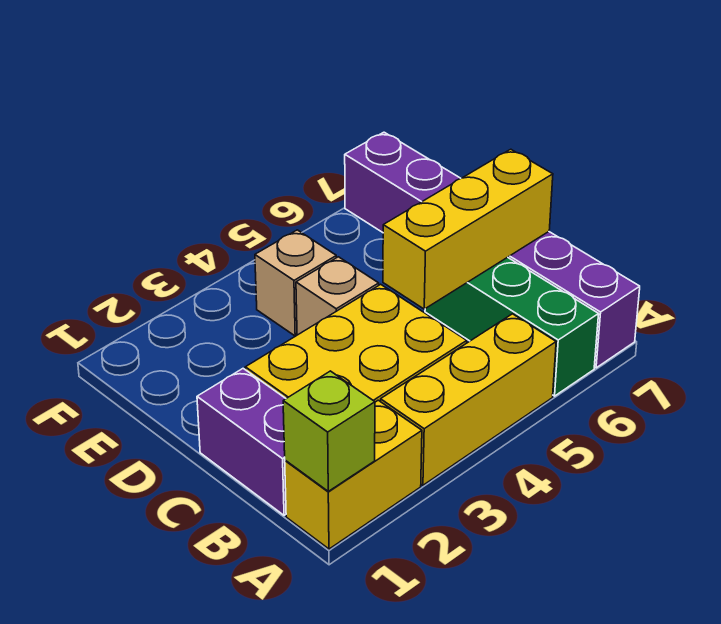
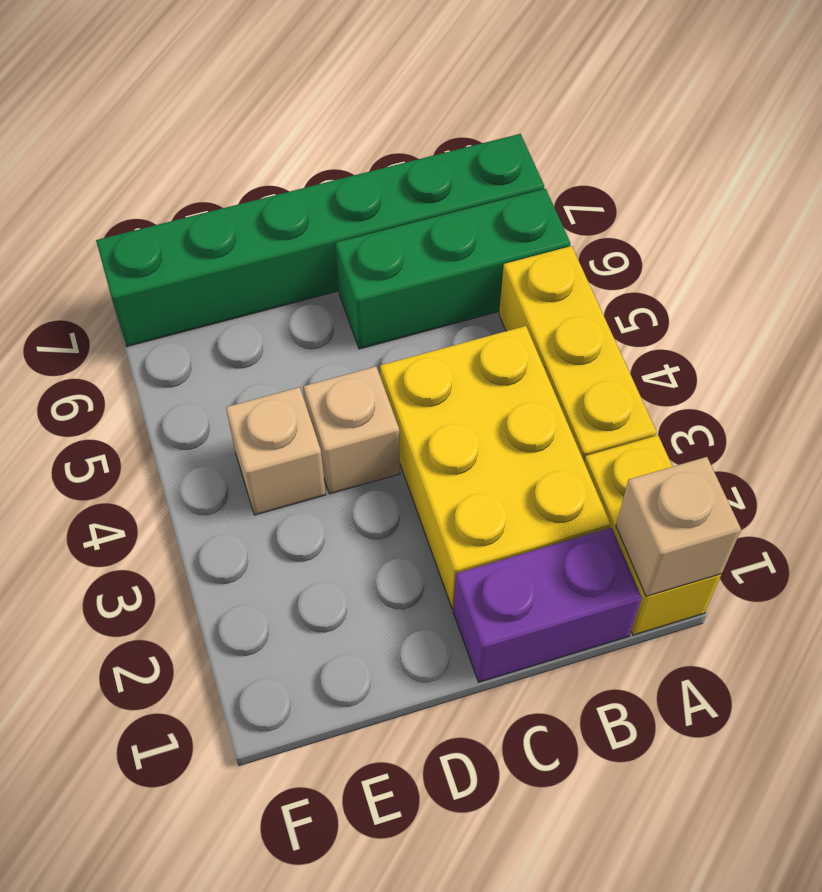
lime brick A1 level 2 -> tan brick A1 level 2
purple brick A7:F7 level 1 -> green brick A7:F7 level 1
yellow brick C5:C7 level 2 -> none

